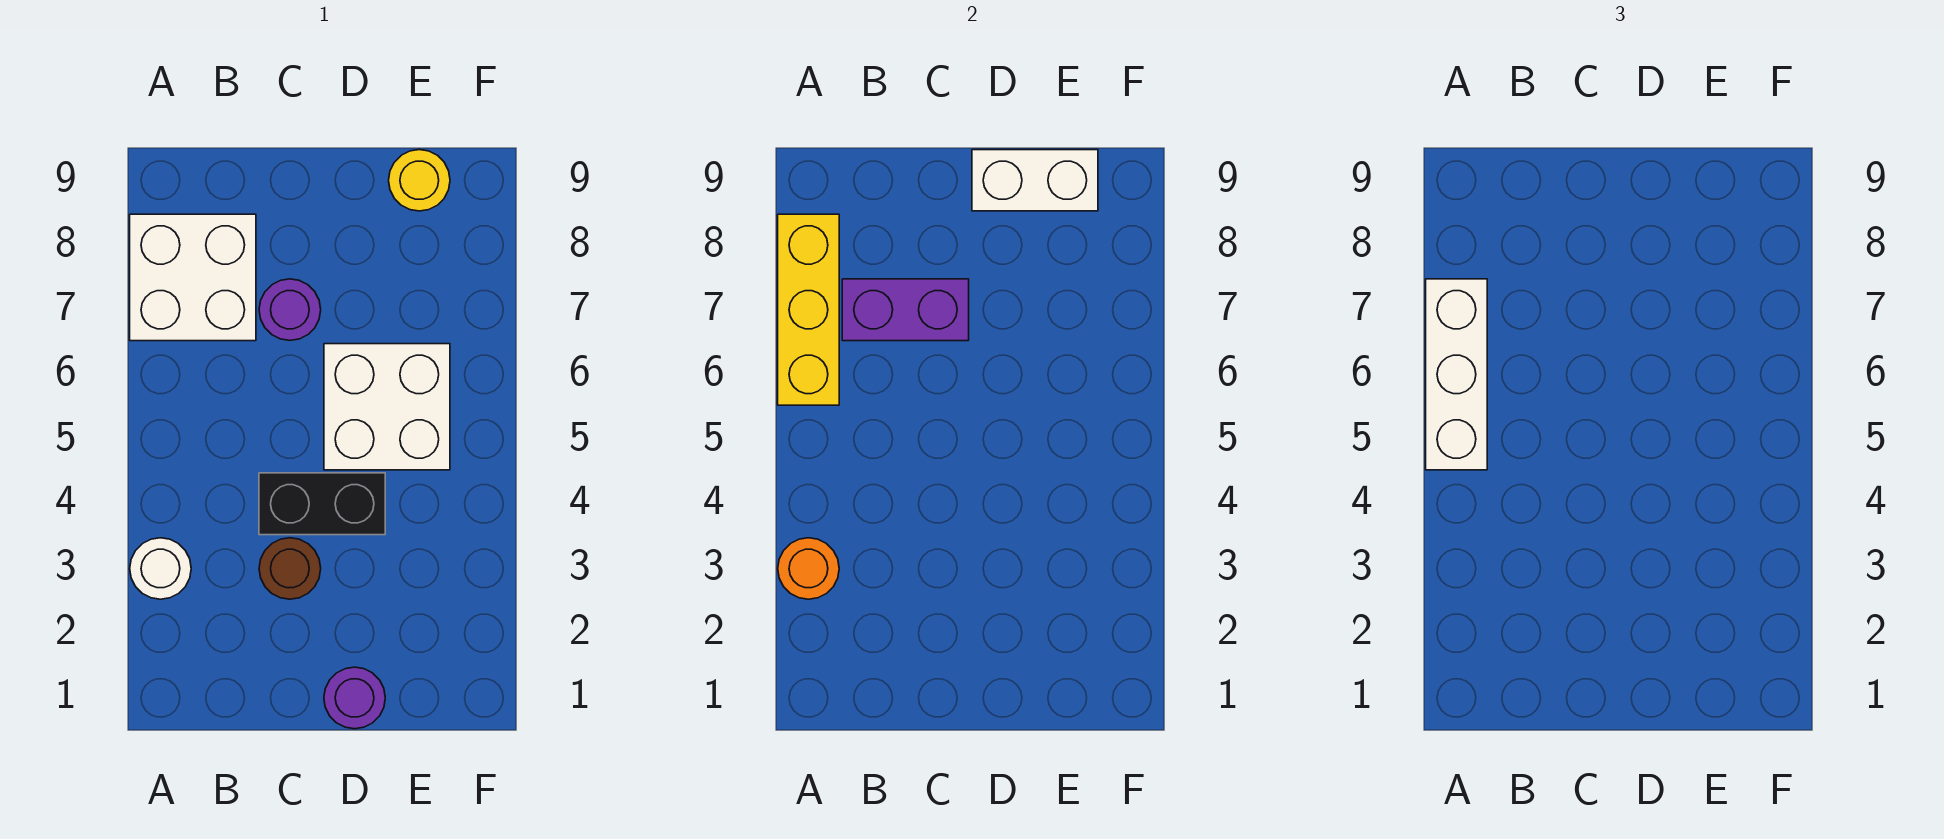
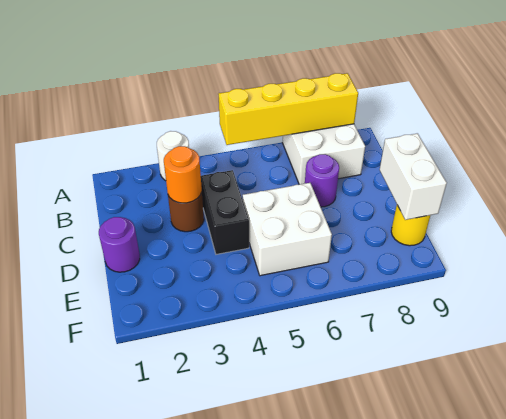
orange round brick A3 level 2 -> orange round brick C3 level 2
white brick A5:A7 level 3 -> none
yellow brick A6:A8 level 2 -> yellow brick A5:A8 level 2
purple brick B7:C7 level 2 -> none

